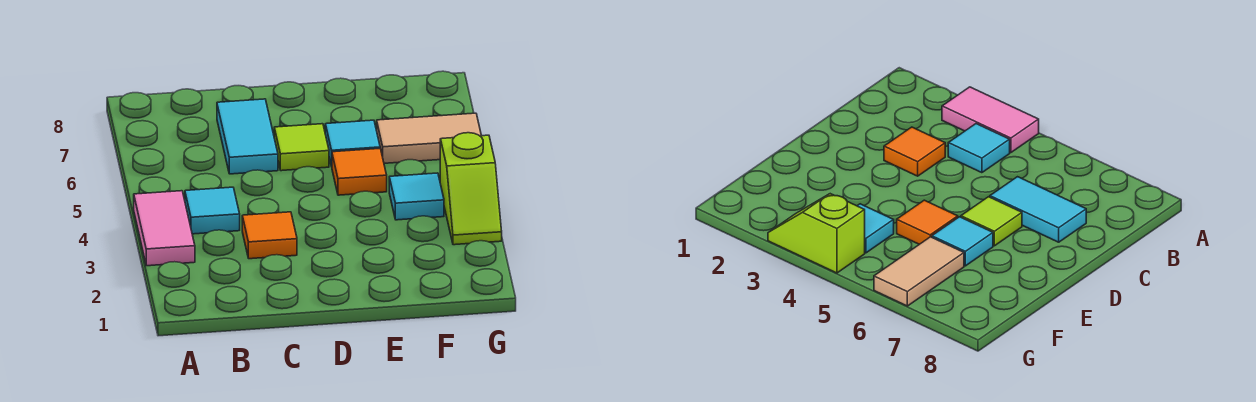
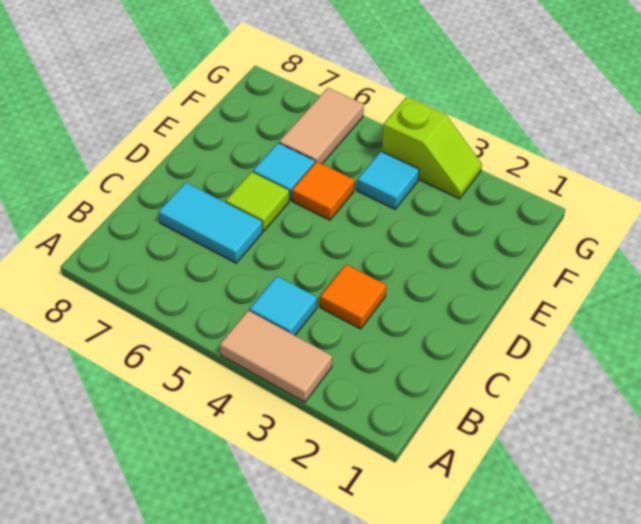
pink tile A3:A4 level 1 -> tan tile A3:A4 level 1

